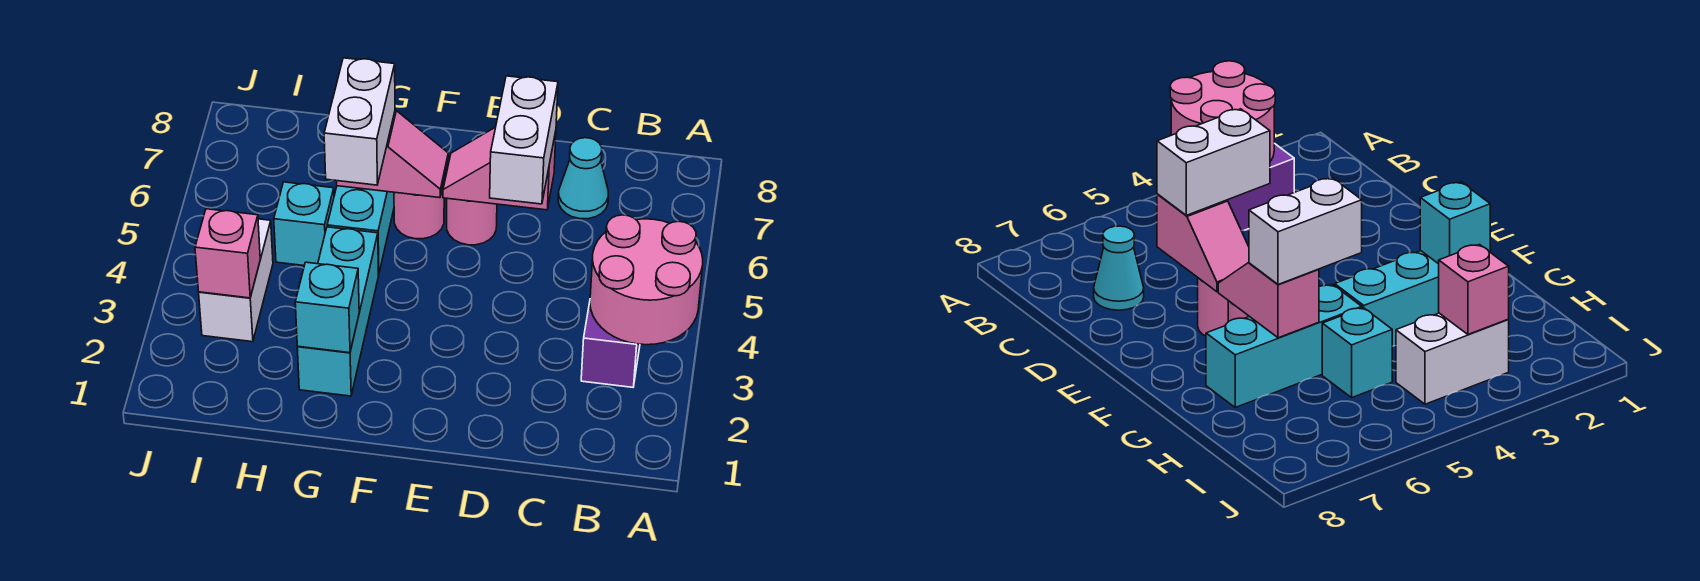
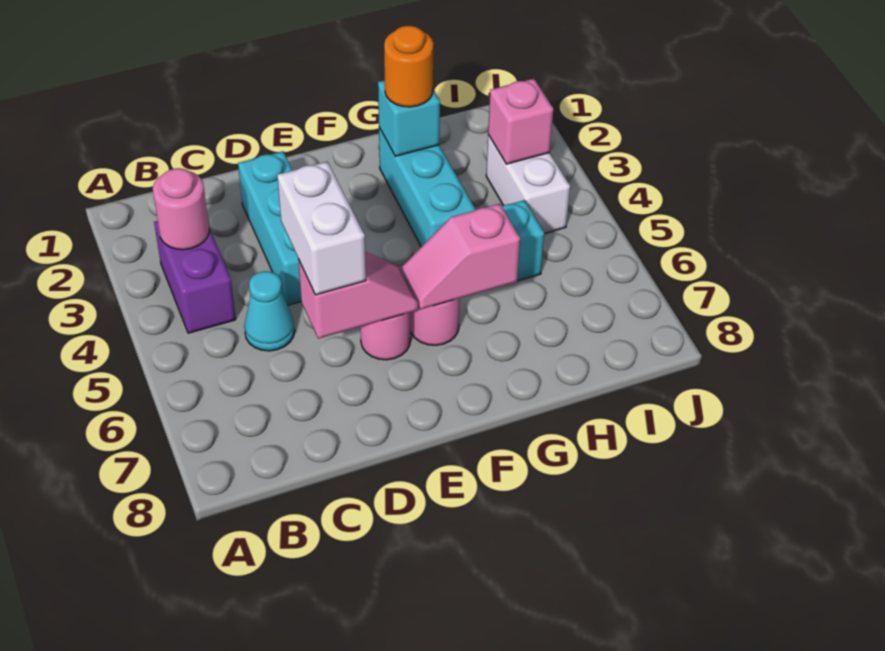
pink round brick A3:B4 level 2 -> pink round brick B3 level 2
cyan cone C7 level 1 -> cyan cone C5 level 1
none -> orange round brick G2 level 3
cyan brick G5:G7 level 1 -> cyan brick D2:D4 level 1
white brick G5:G6 level 3 -> none

